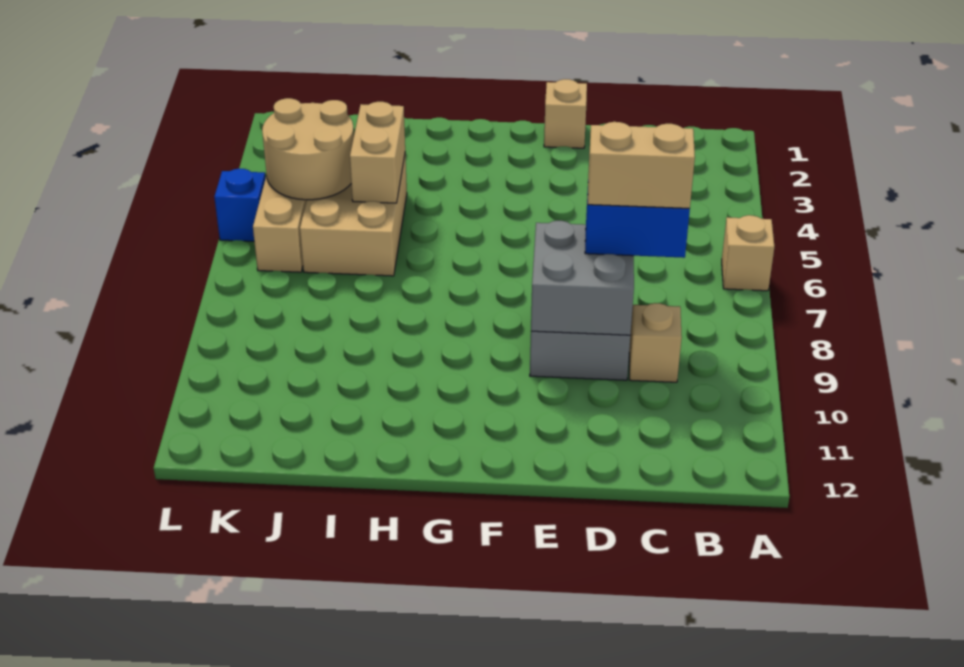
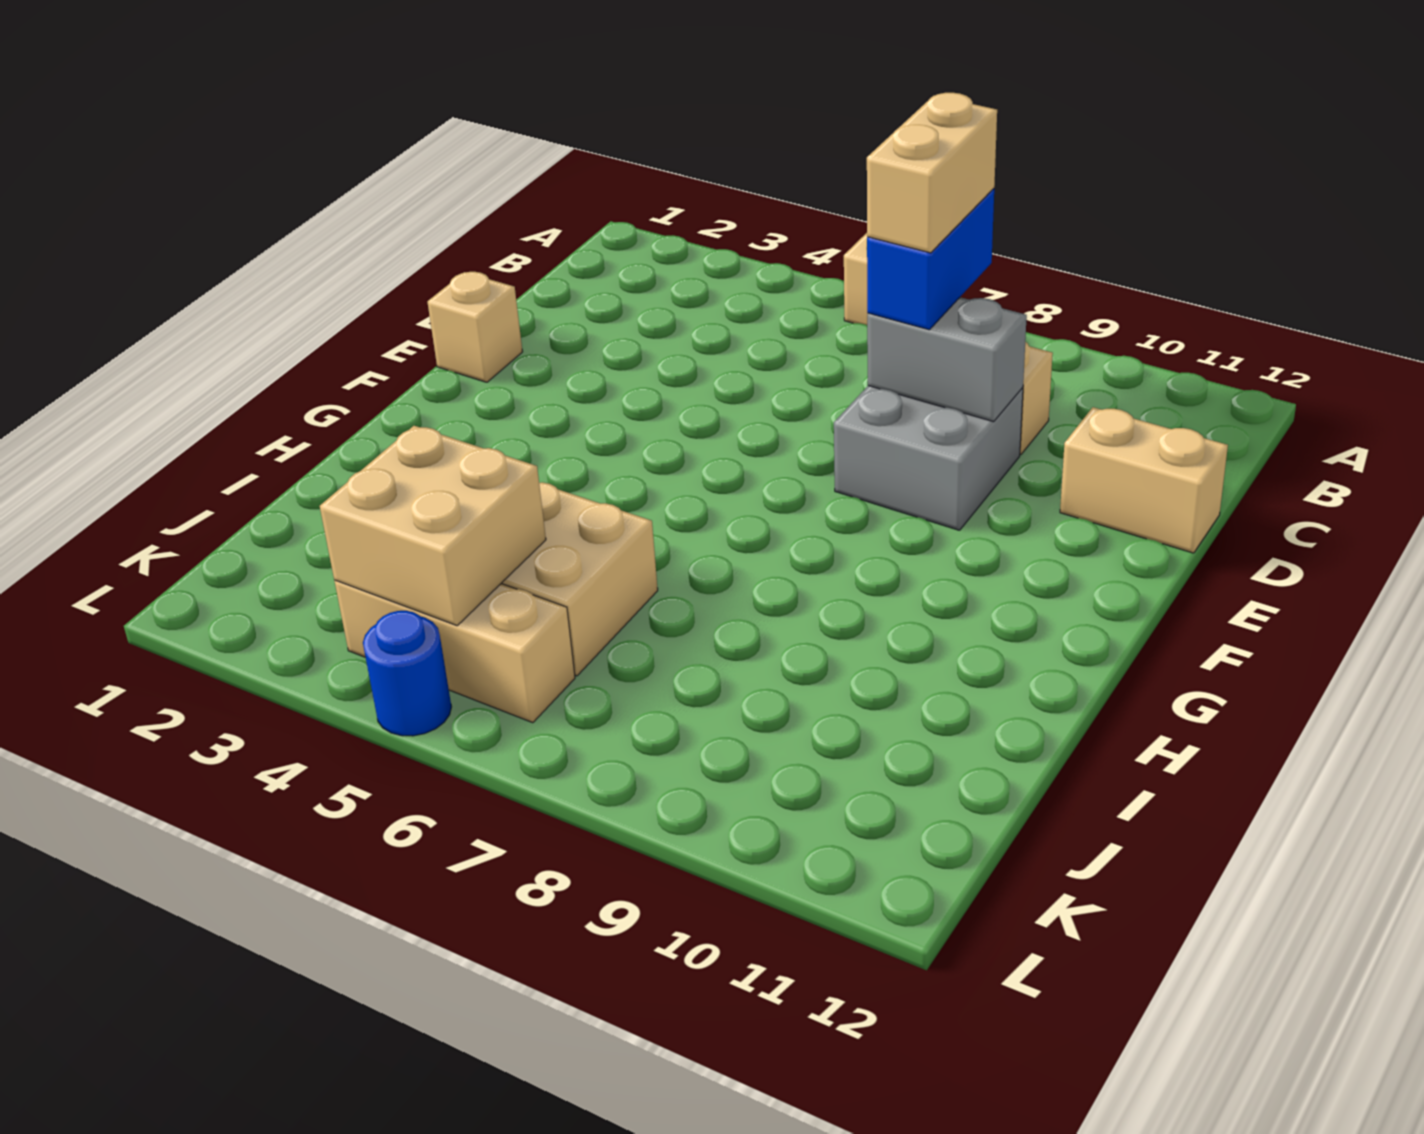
grey brick D8:E9 level 2 -> grey brick D8:D9 level 2
tan brick I4:I5 level 2 -> tan brick D11:D12 level 1
tan round brick J4:K5 level 2 -> tan brick J4:K5 level 2
blue brick L5 level 1 -> blue round brick L5 level 1

